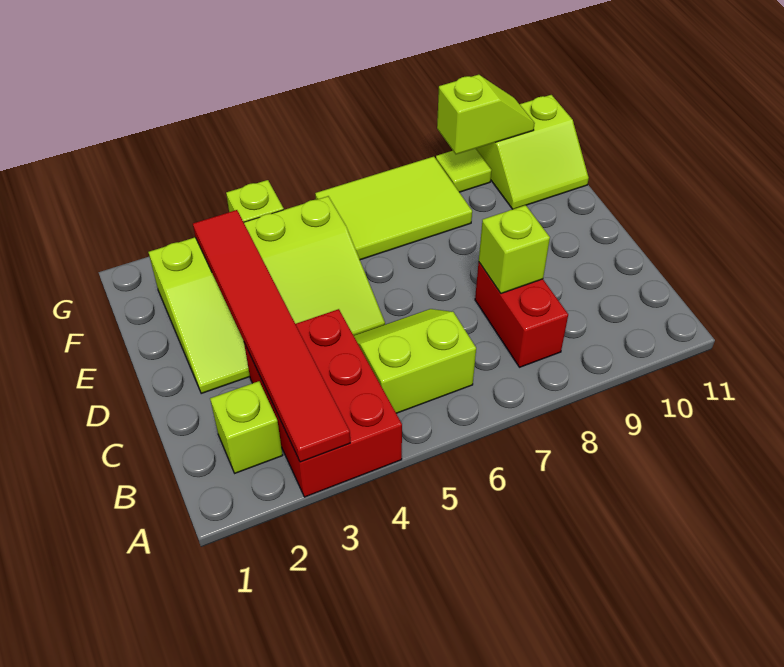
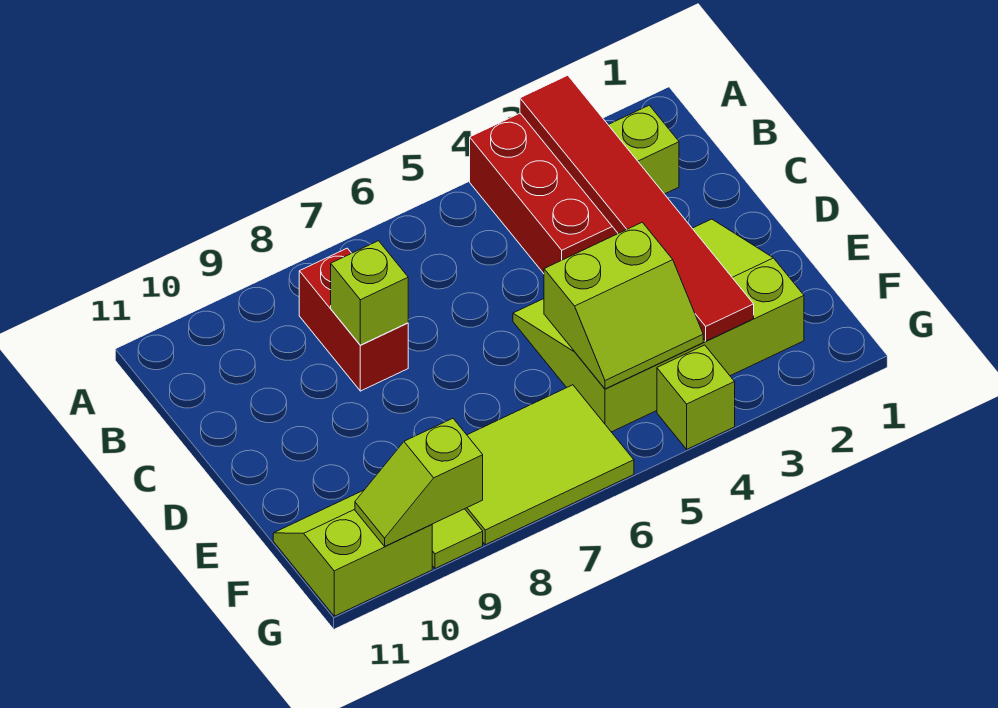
lime slope B5:C6 level 1 top B -> lime slope E4:F5 level 2 top E

